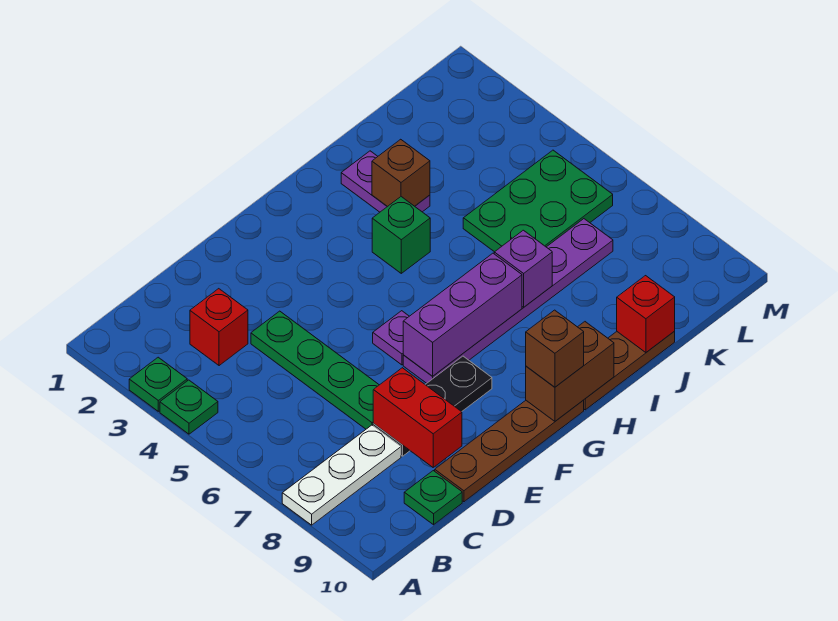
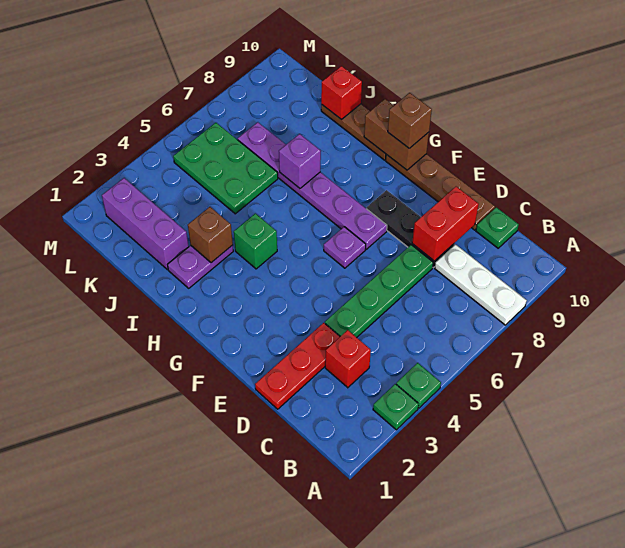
none -> red plate D1:D3 level 1
purple brick F7:H7 level 2 -> purple brick J2:L2 level 1

